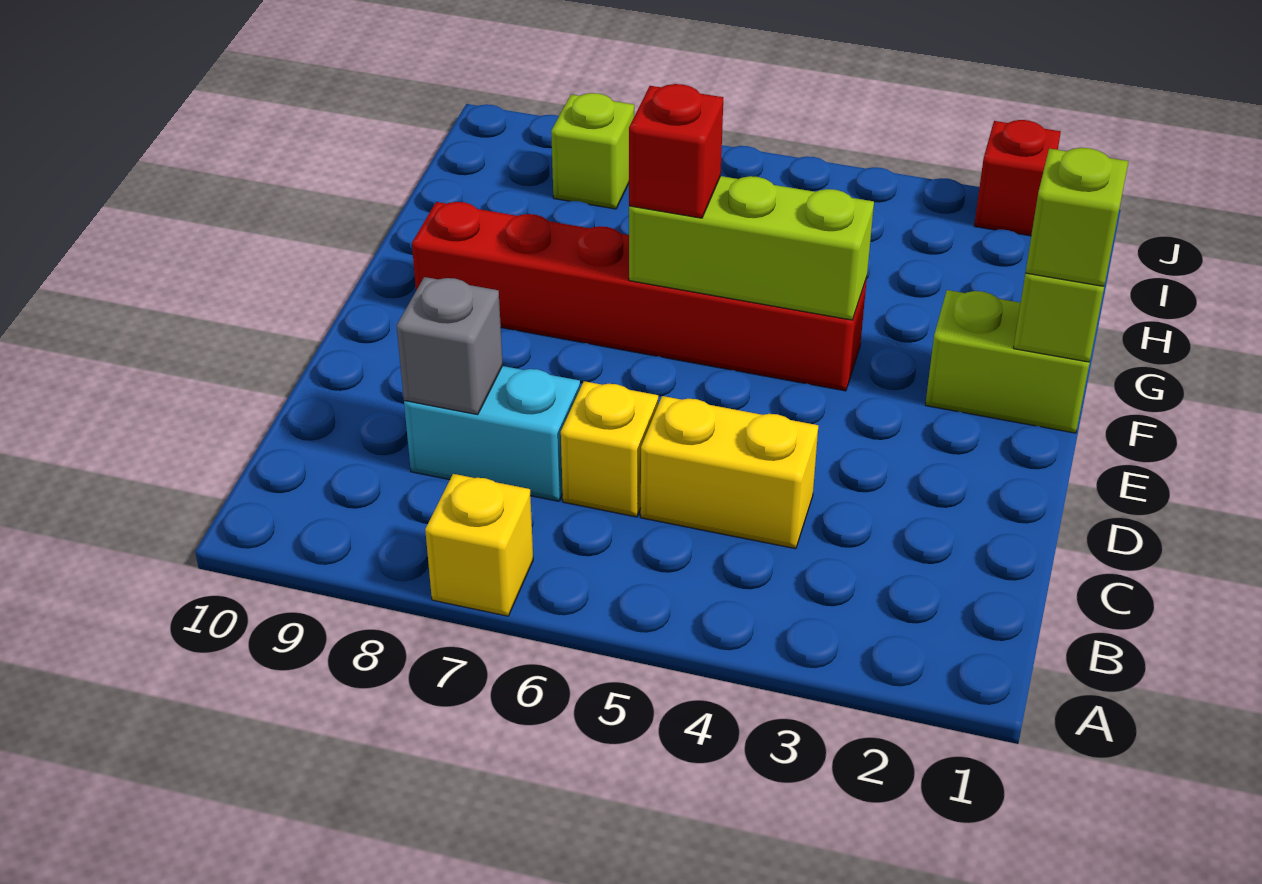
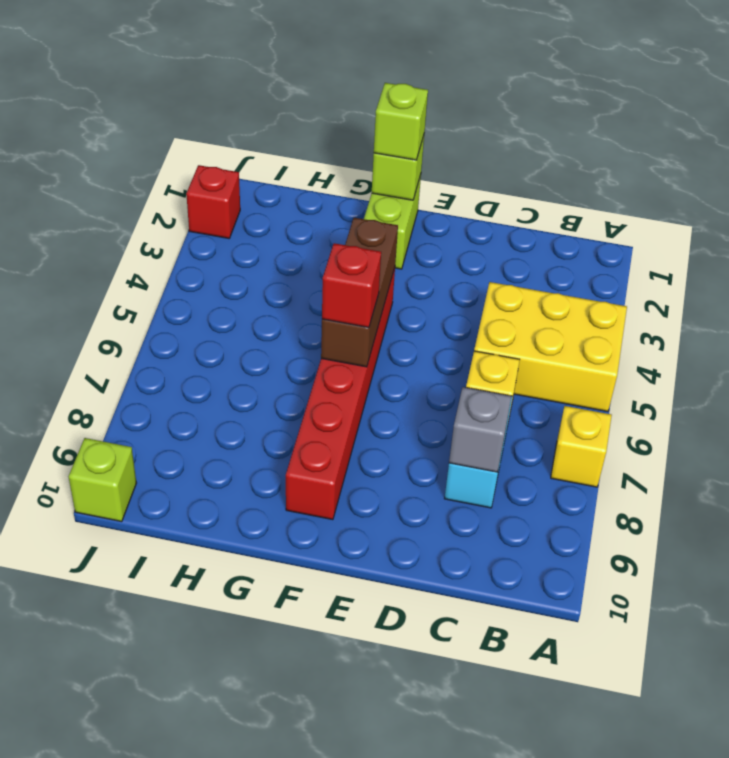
yellow brick C4:C5 level 1 -> yellow brick A4:C5 level 1
lime brick F4:F6 level 2 -> brown brick F4:F6 level 2
lime brick I8 level 1 -> lime brick J10 level 1

